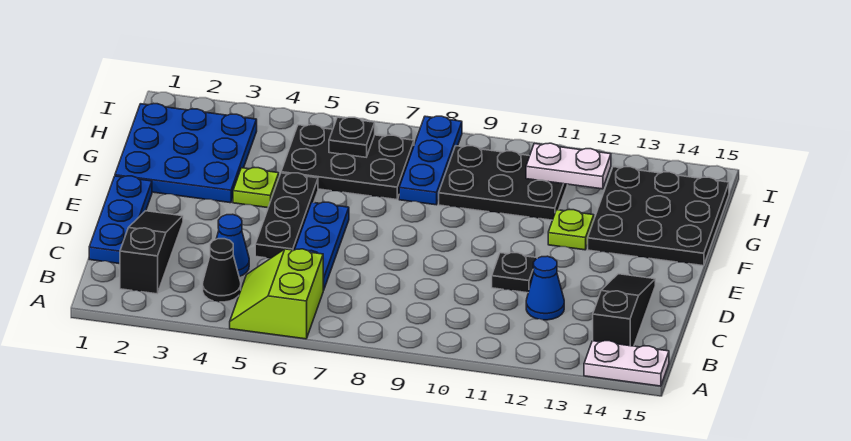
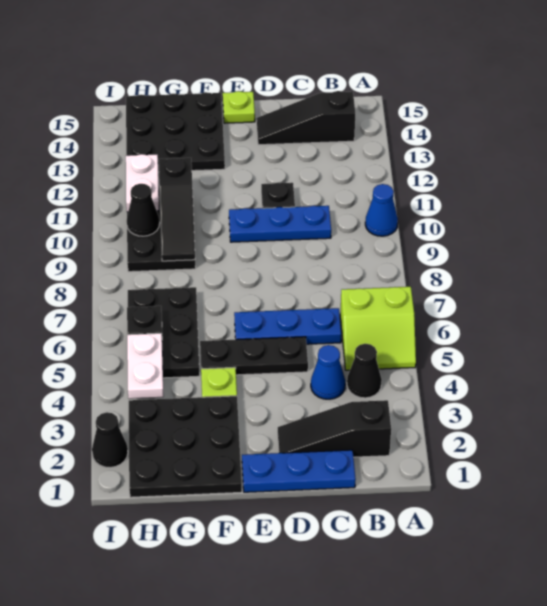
white plate A14:A15 level 1 -> white plate H4:H5 level 2
blue cone C12 level 1 -> blue cone A10 level 1
blue plate F1:H3 level 1 -> black plate F1:H3 level 1
lime plate F12 level 1 -> lime plate E15 level 1
blue plate G8:I8 level 1 -> blue plate C10:E10 level 1
none -> black slope G9:G11 level 2 top 11
none -> black cone H10 level 2
none -> black cone I2 level 1

